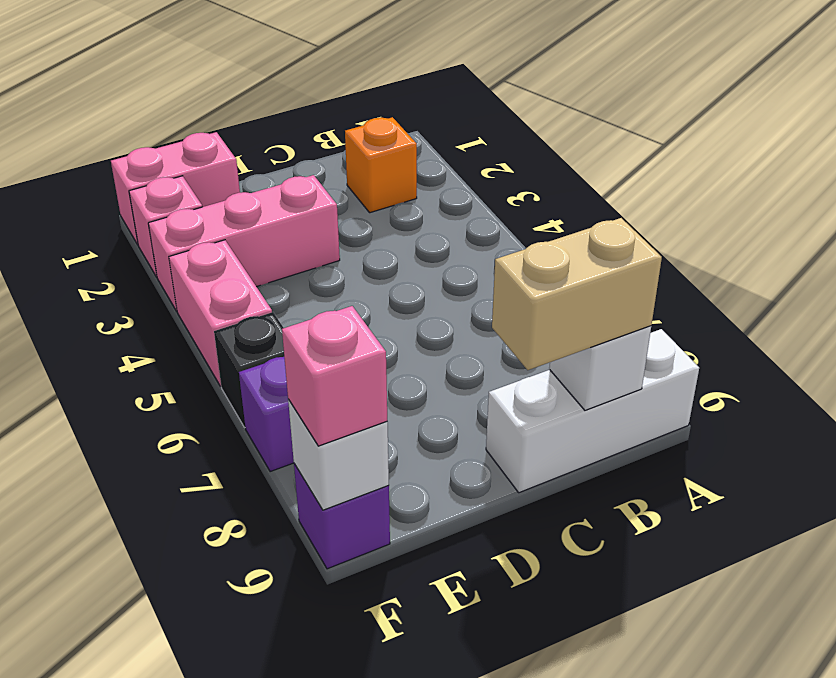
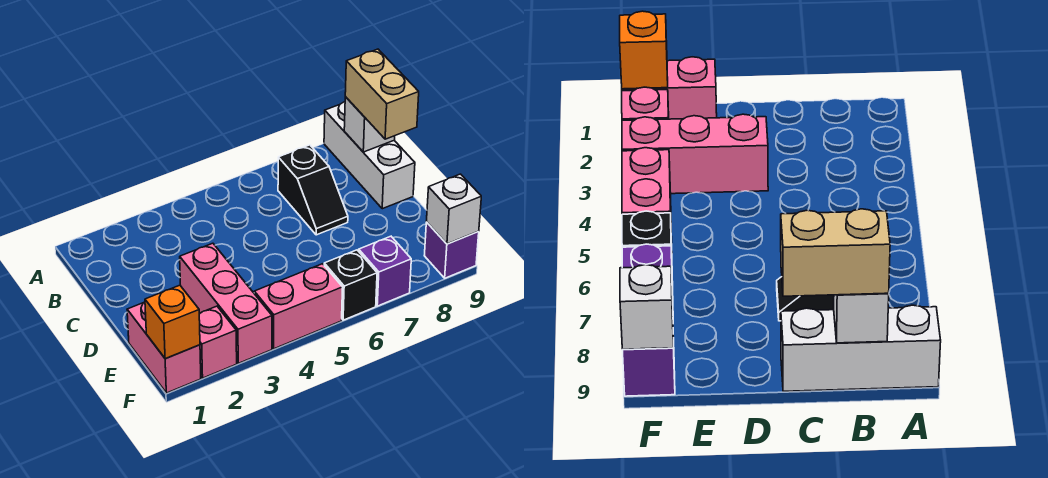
orange brick B2 level 1 -> orange brick F1 level 2
none -> black slope B7:C7 level 1 top B
pink brick F9 level 3 -> none

